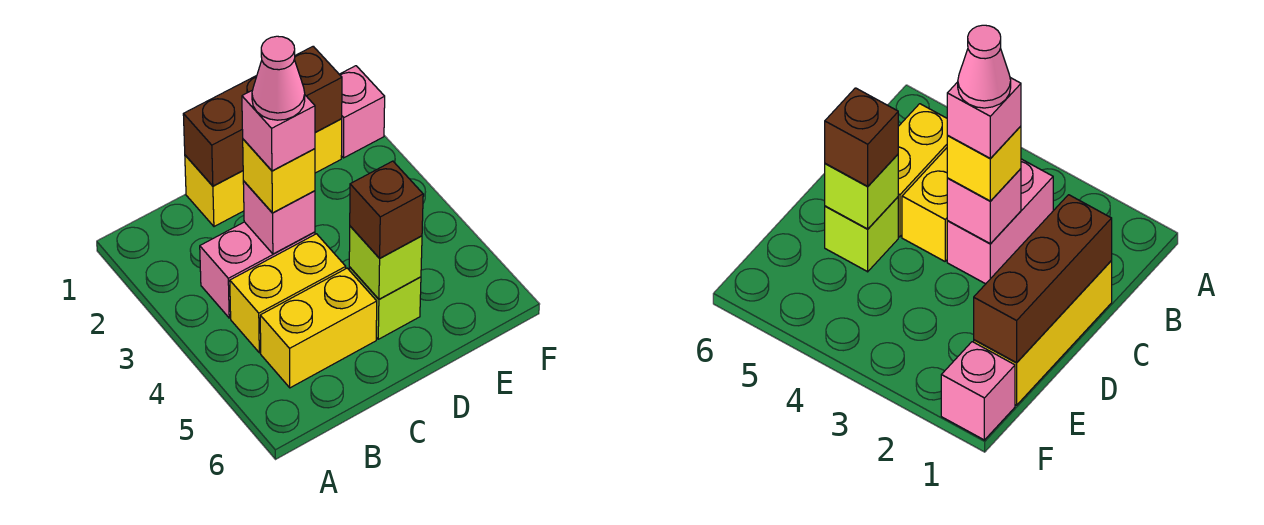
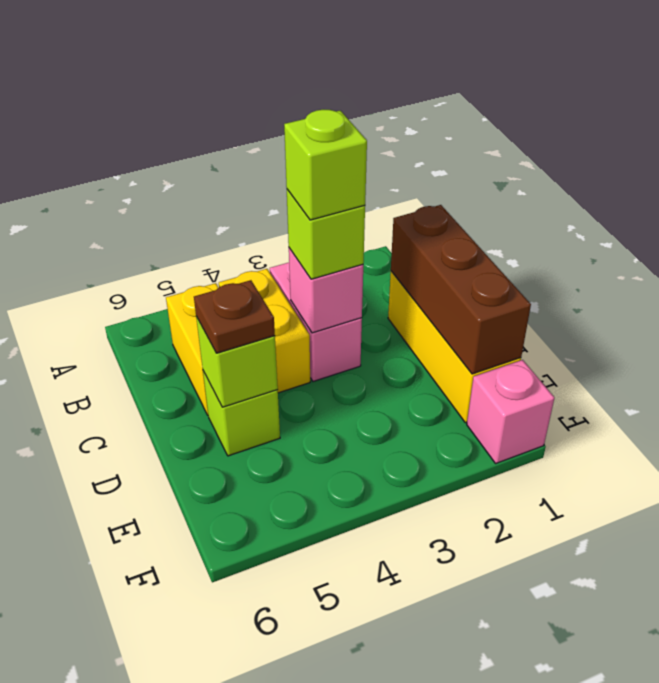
yellow brick C3 level 3 -> lime brick C3 level 3
pink brick C3 level 4 -> lime brick C3 level 4
pink cone C3 level 5 -> none
brown brick D5 level 3 -> brown plate D5 level 3

